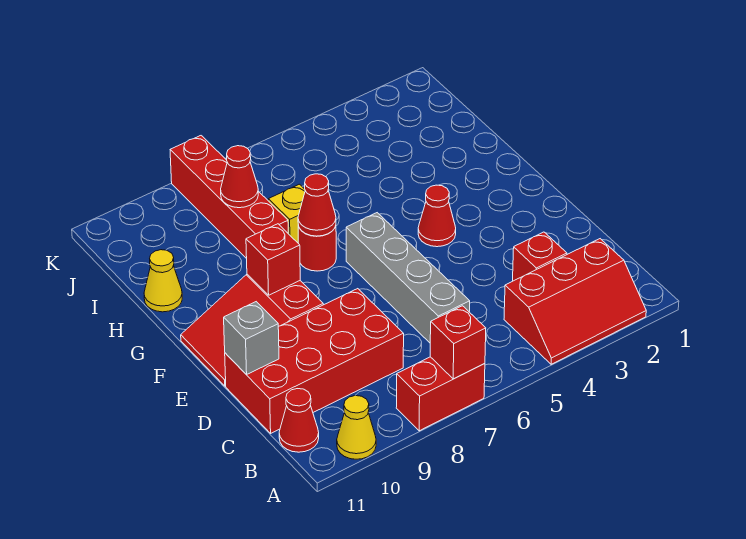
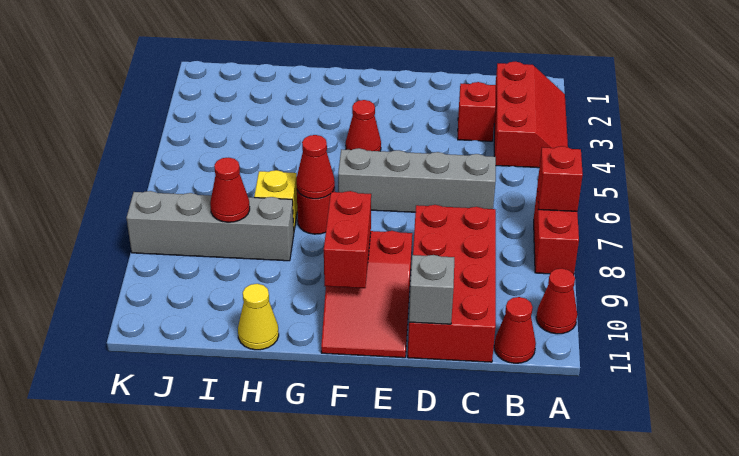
yellow cone A10 level 1 -> red cone A10 level 1
red brick F9 level 2 -> red brick F9:F10 level 2
red brick H8:K8 level 1 -> grey brick H8:K8 level 1

